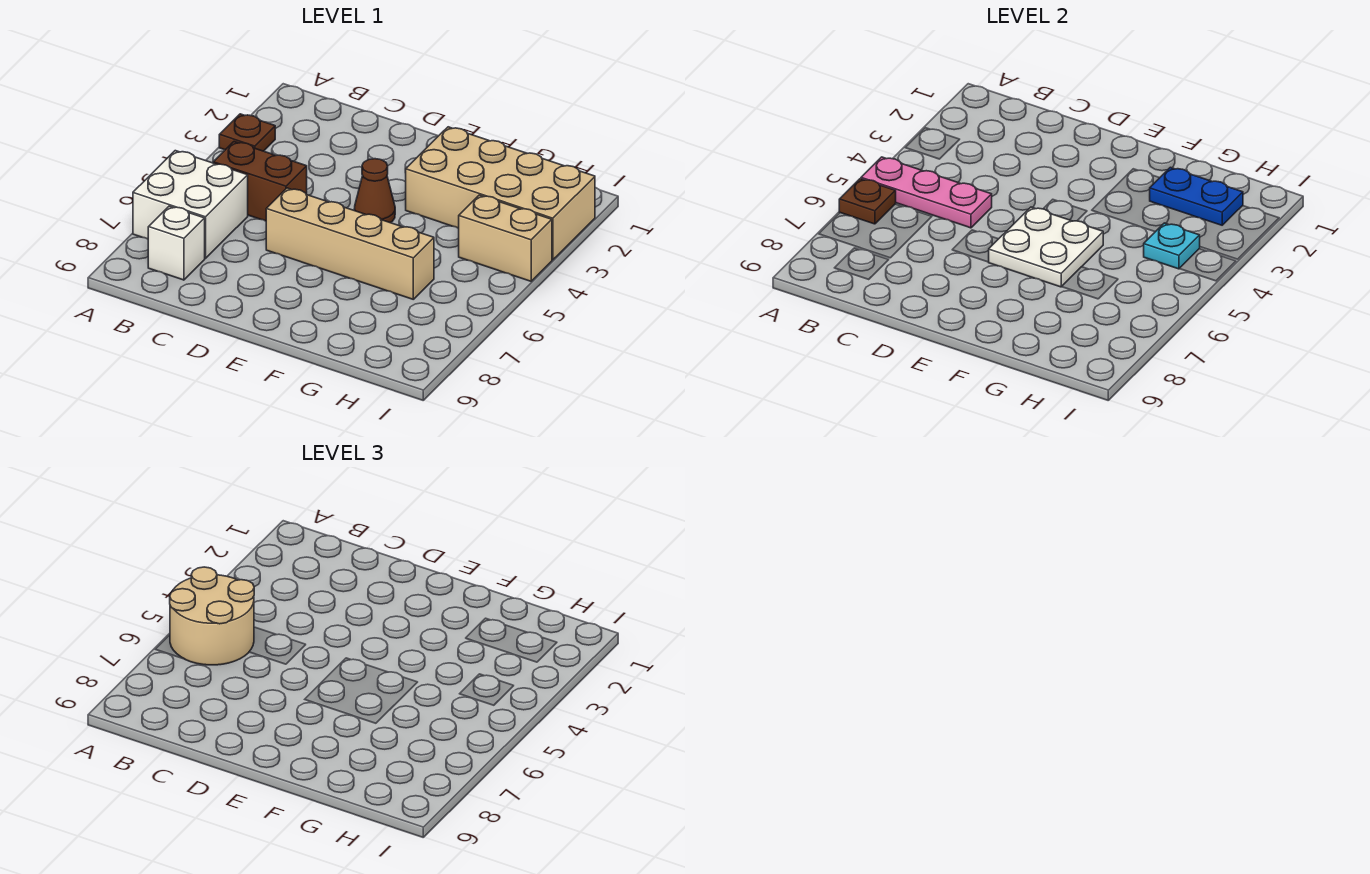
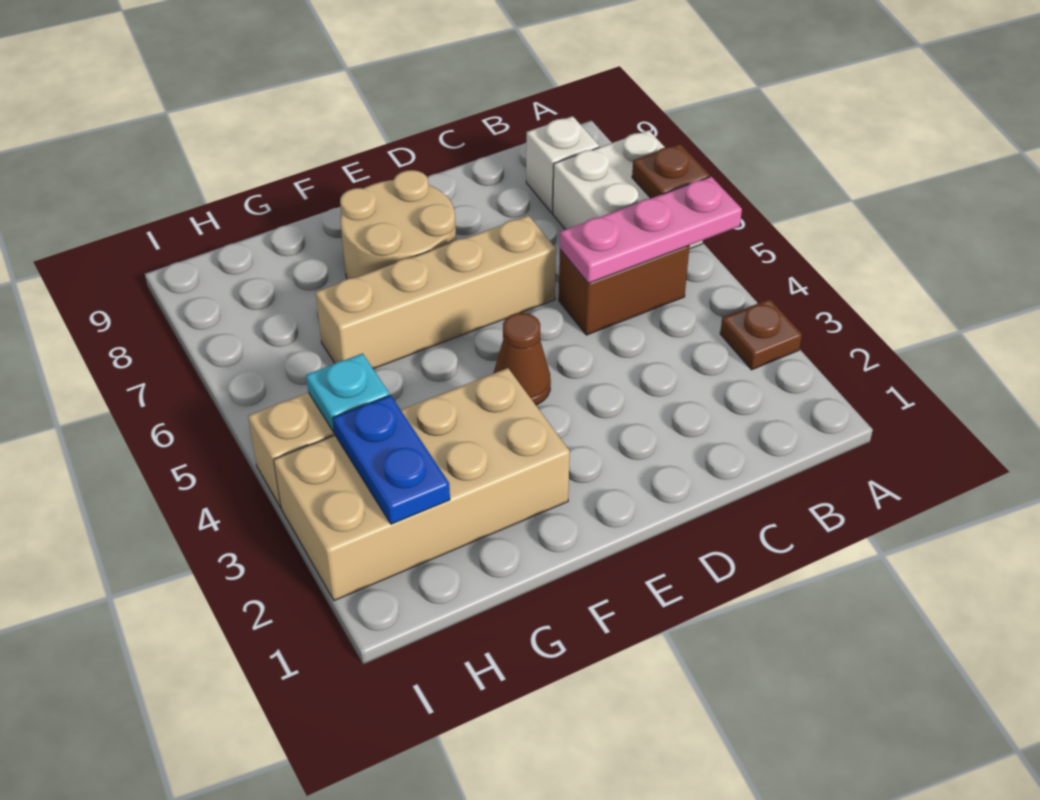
tan round brick A5:B6 level 3 -> tan round brick E7:F8 level 1
white plate E5:F6 level 2 -> none
blue plate G2:H2 level 2 -> blue plate H2:H3 level 2

